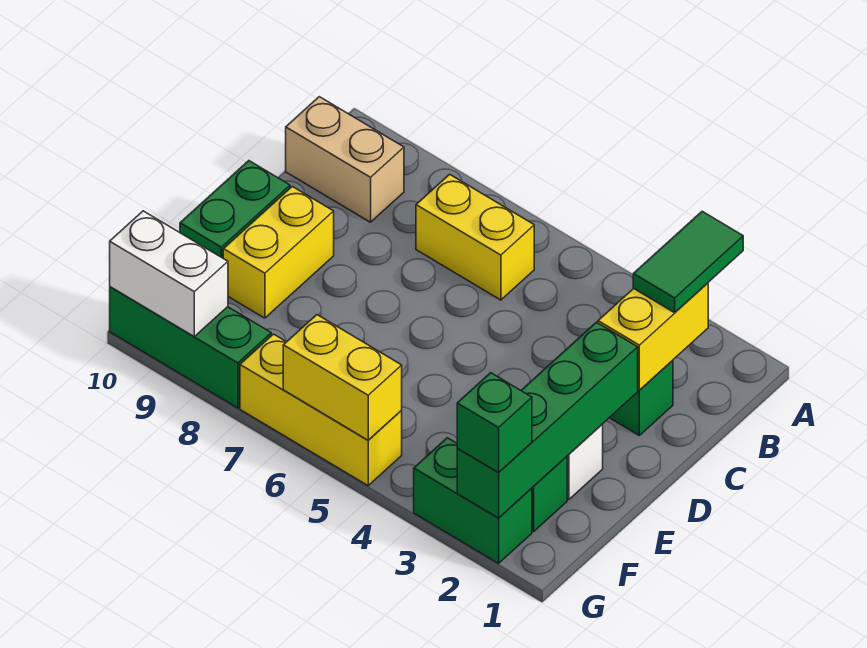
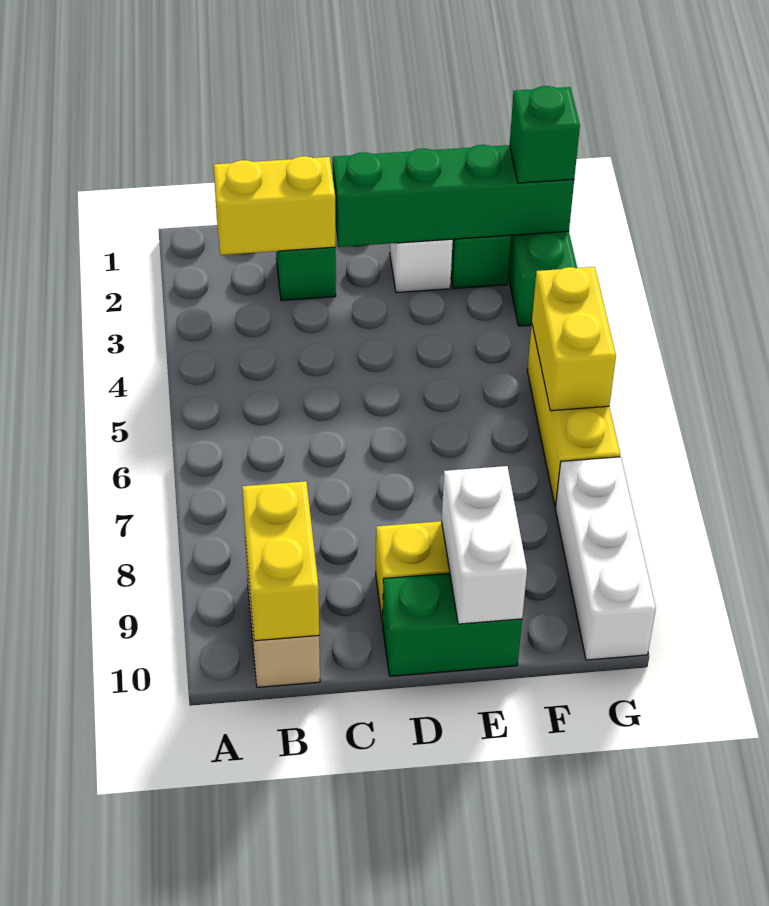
green tile A2:B2 level 3 -> none
yellow brick B6:B7 level 1 -> yellow brick B9:B10 level 2
green brick G8:G10 level 1 -> white brick G8:G10 level 1
white brick G9:G10 level 2 -> white brick E9:E10 level 2

